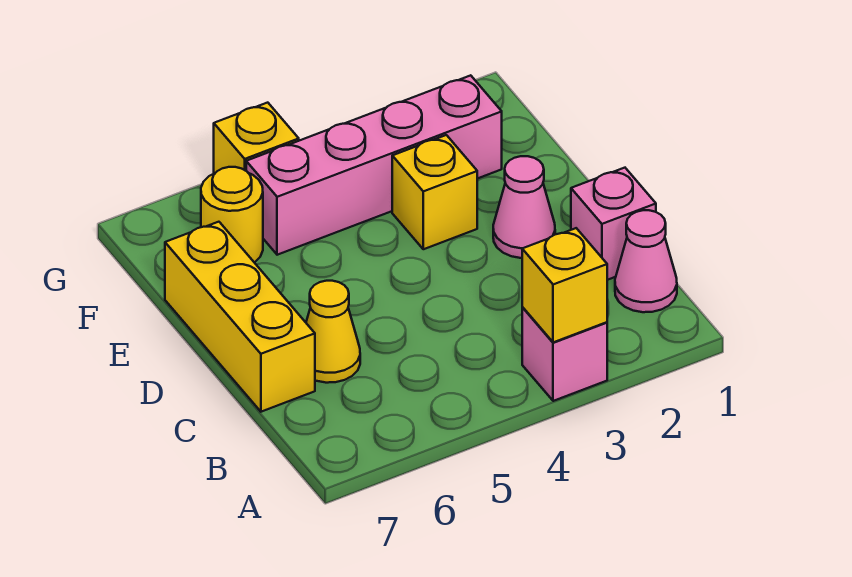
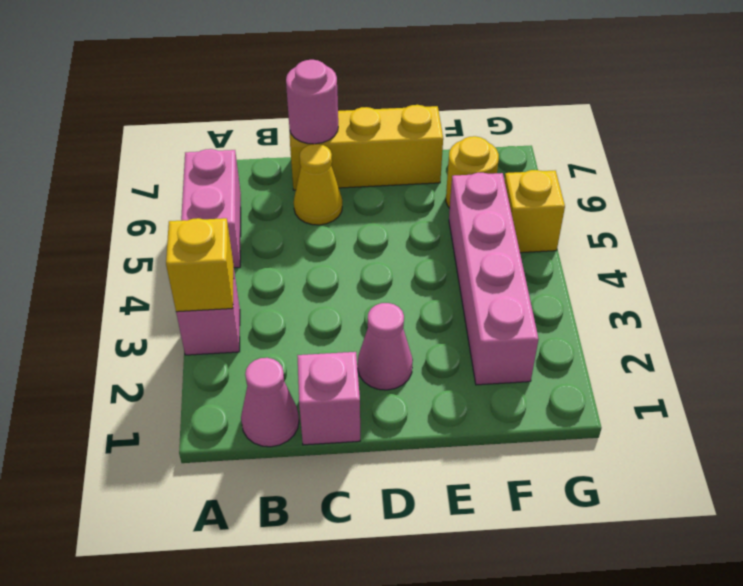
none -> pink brick A5:A6 level 1
none -> pink round brick C7 level 2
yellow brick E3 level 1 -> none

